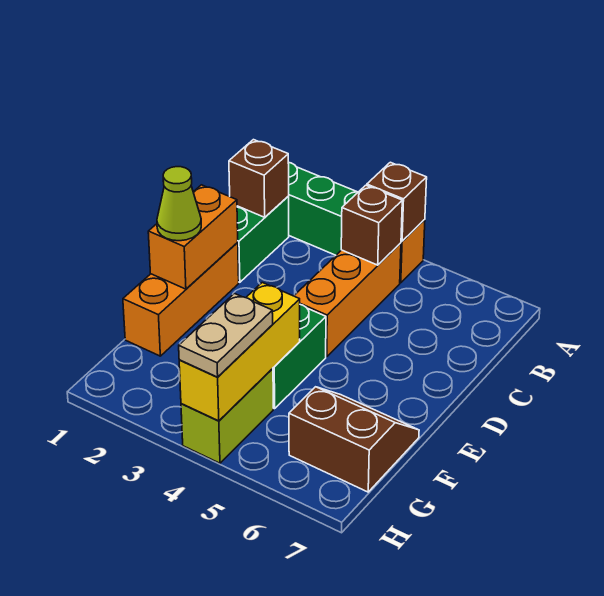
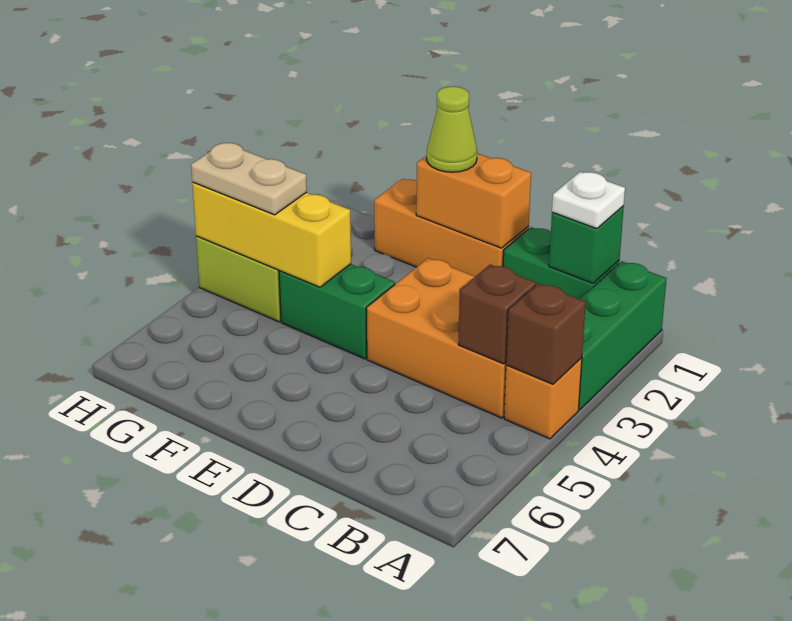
brown brick B1 level 2 -> green brick B1 level 2
none -> white plate B1 level 3
orange brick B4:D4 level 1 -> orange brick B3:D4 level 1
brown slope F6:G7 level 1 top G -> none

